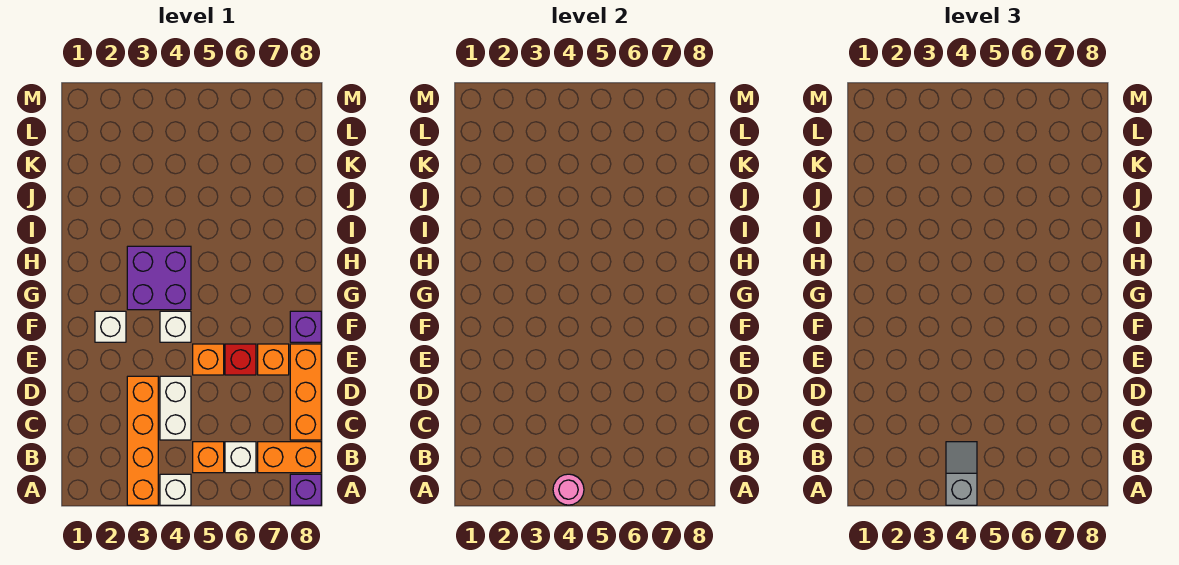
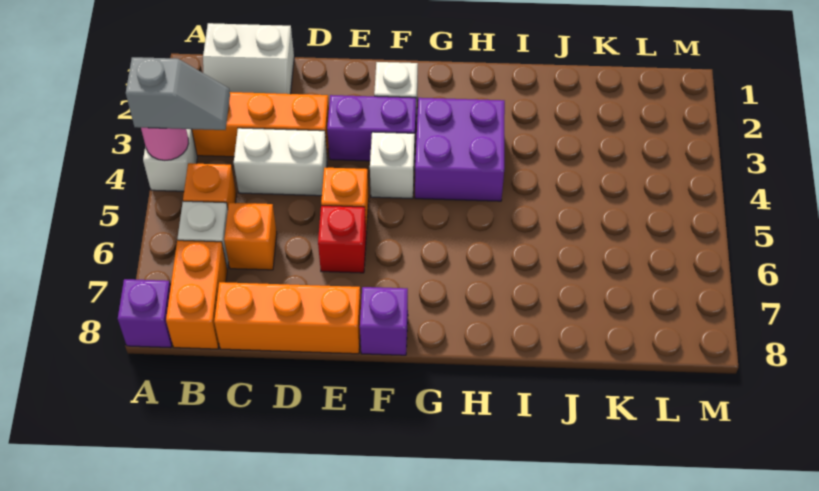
none -> white slope B1:C2 level 1 top 1
none -> purple brick E3:F3 level 1
orange brick E7 level 1 -> orange brick C6 level 1

